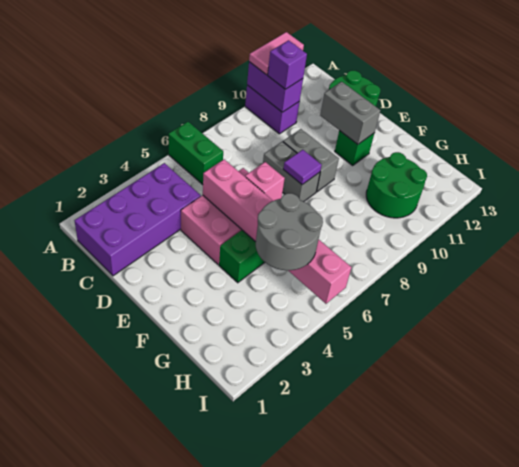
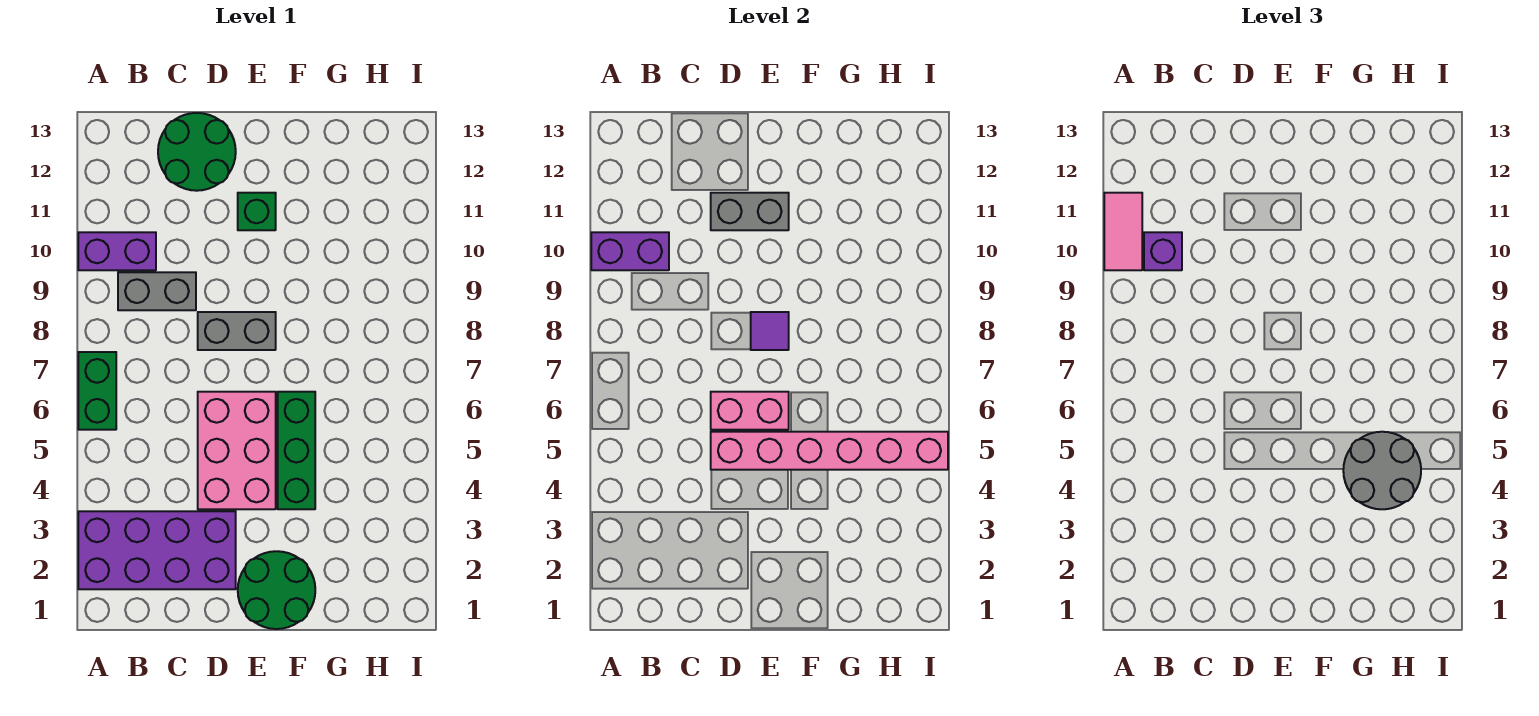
green brick A6:B6 level 1 -> green brick A6:A7 level 1
purple brick B1:C4 level 1 -> purple brick A2:D3 level 1
grey brick D9:E9 level 1 -> grey brick B9:C9 level 1
pink brick E6 level 2 -> pink brick D6:E6 level 2
green round brick G10:H11 level 1 -> green round brick E1:F2 level 1

